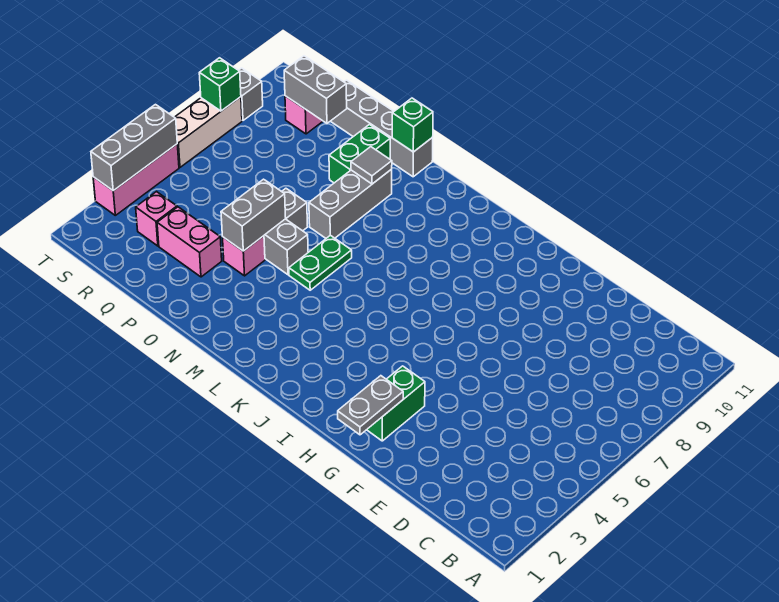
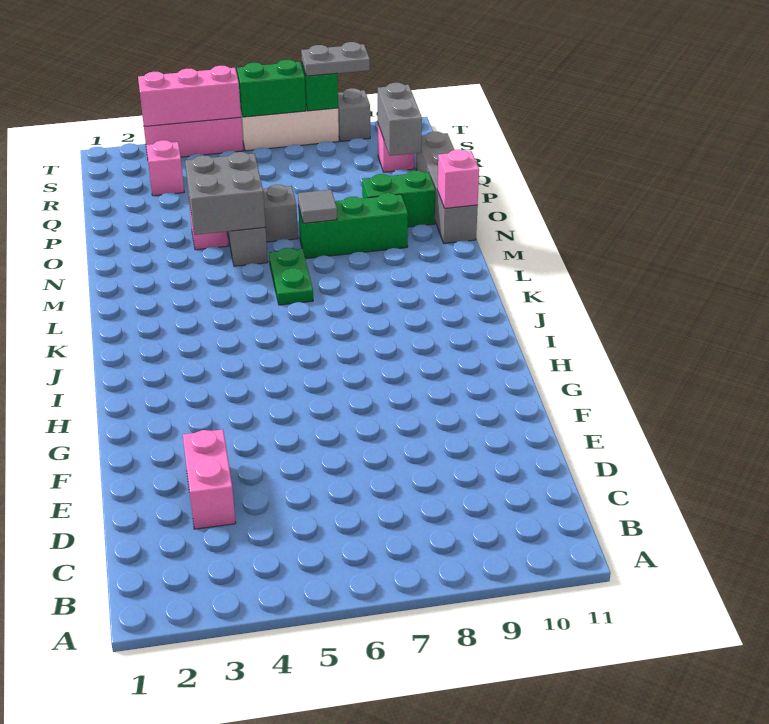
grey plate G1:G2 level 2 -> grey plate T8:T9 level 3
green brick G2:G3 level 1 -> green brick T6:T7 level 2
green plate M5:M6 level 1 -> green plate L6:M6 level 1
grey brick N7:N9 level 1 -> green brick N7:N9 level 1
grey tile N9 level 2 -> grey tile N7 level 2
green brick N11 level 2 -> pink brick N11 level 2
grey brick O4:O5 level 2 -> grey brick N4:O5 level 2
pink brick P3:Q3 level 1 -> pink brick D3:E3 level 1
grey brick T3:T5 level 2 -> pink brick T3:T5 level 2

